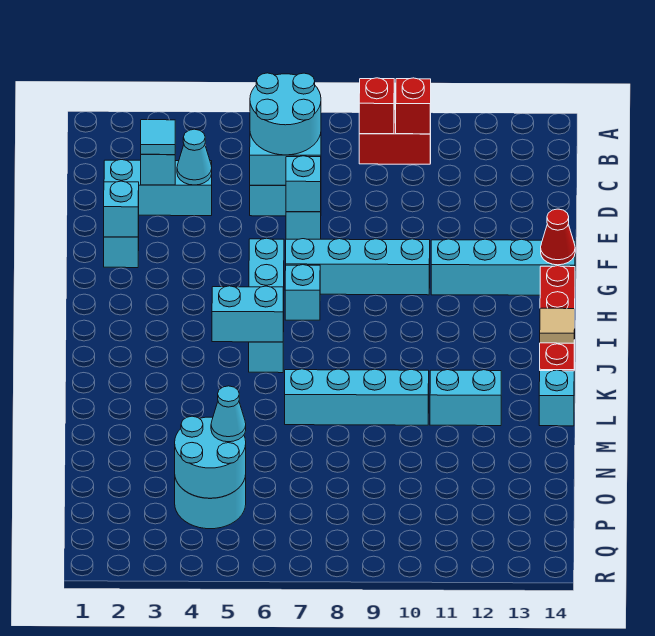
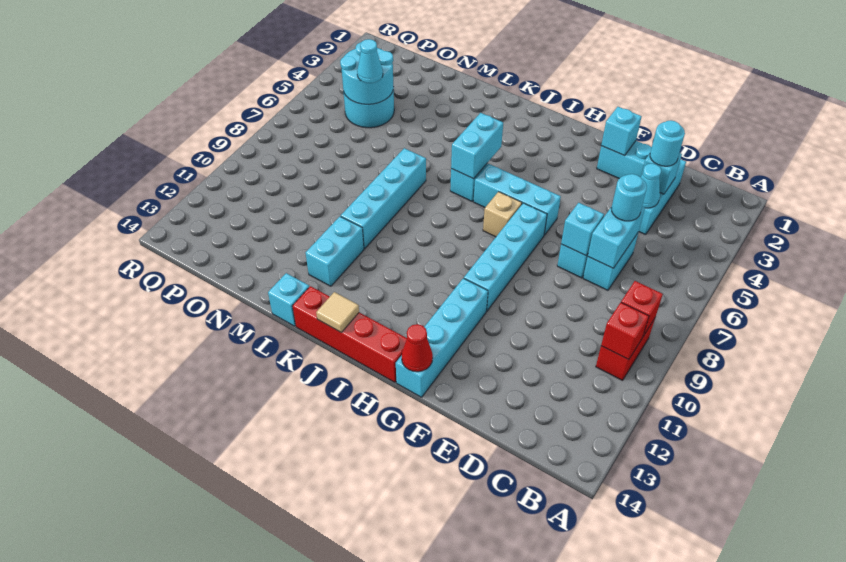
cyan round brick C6:D7 level 3 -> cyan round brick D6 level 3
cyan tile D3 level 3 -> cyan round brick D3 level 3
cyan brick H7 level 1 -> tan brick H7 level 1

